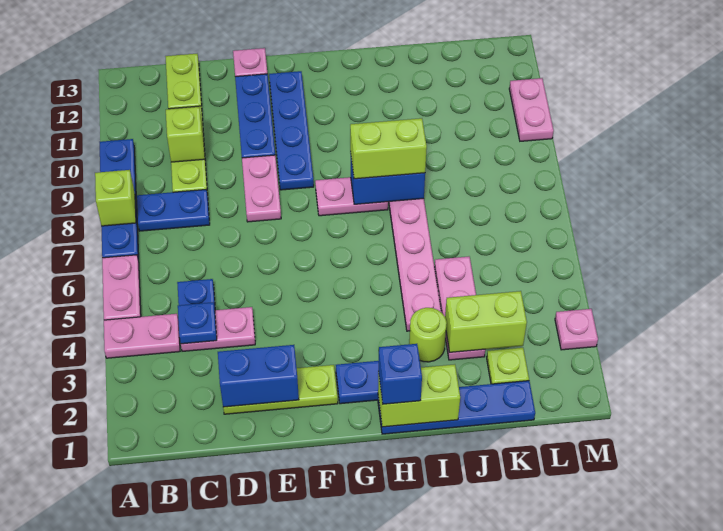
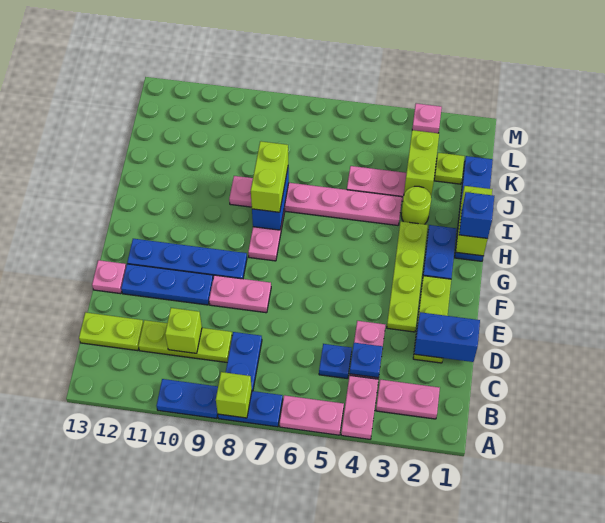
blue brick D2:E2 level 2 -> blue brick D1:D2 level 2
none -> lime plate E3:H3 level 1
pink plate M10:M11 level 1 -> pink plate B2:B3 level 1

